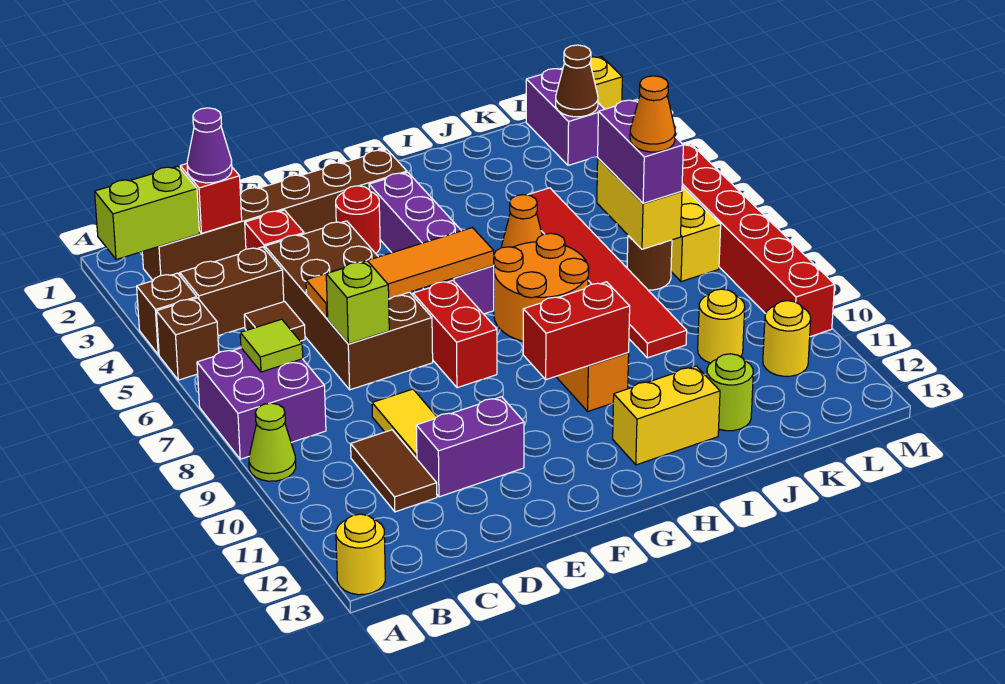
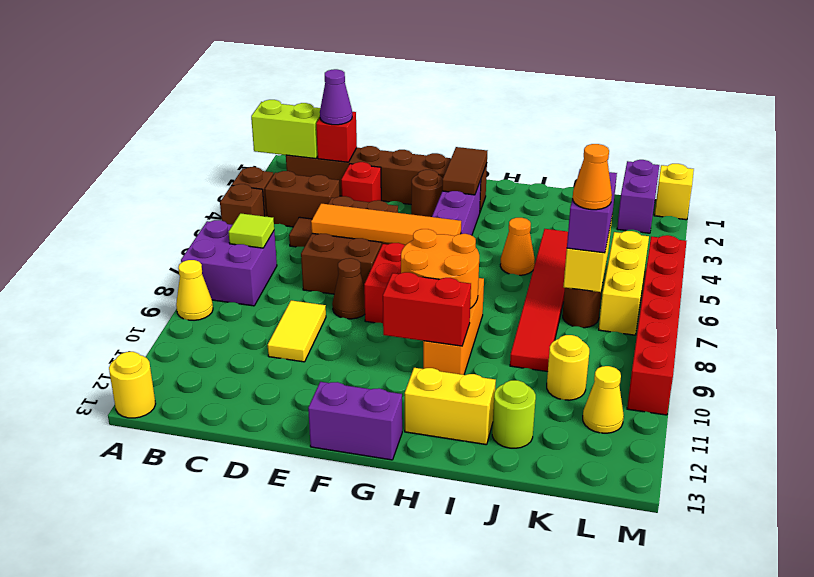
lime cone A9 level 1 -> yellow cone A9 level 1
brown tile C10:C11 level 1 -> brown tile G2:G3 level 2
brown brick D4:E7 level 1 -> brown brick D5:E7 level 1
lime brick D7 level 2 -> none
purple brick D11:E11 level 1 -> purple brick F13:G13 level 1
red round brick F3 level 1 -> brown round brick F3 level 1
brown cone L2 level 2 -> brown cone E8 level 1
yellow round brick L11 level 1 -> yellow cone L11 level 1

